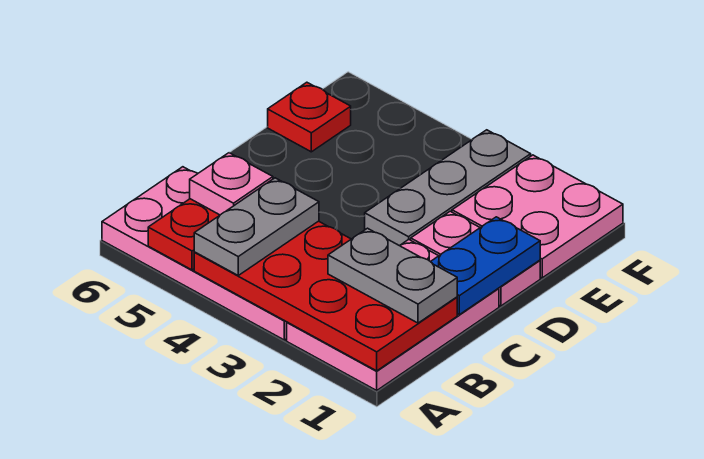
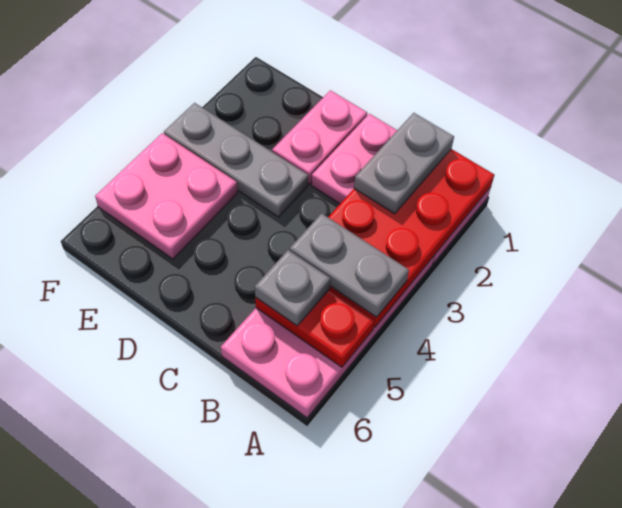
pink plate B5 level 3 -> grey plate B5 level 3
blue plate C1:D1 level 2 -> none
pink plate E1:F2 level 1 -> pink plate E4:F5 level 1
red plate E6 level 1 -> none

